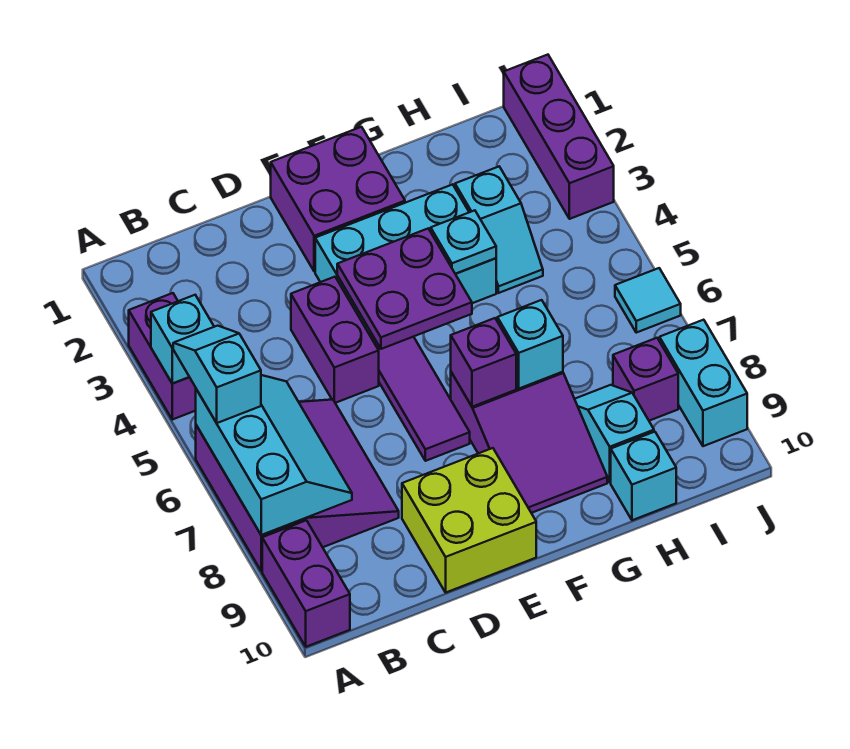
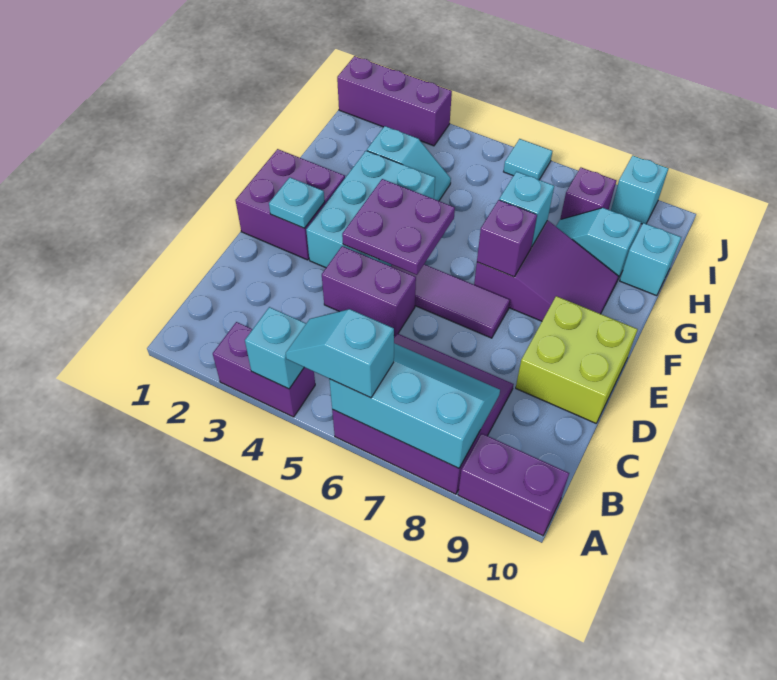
cyan plate G4 level 2 -> cyan plate E2 level 2
cyan brick J8:J9 level 1 -> cyan brick J9 level 1

